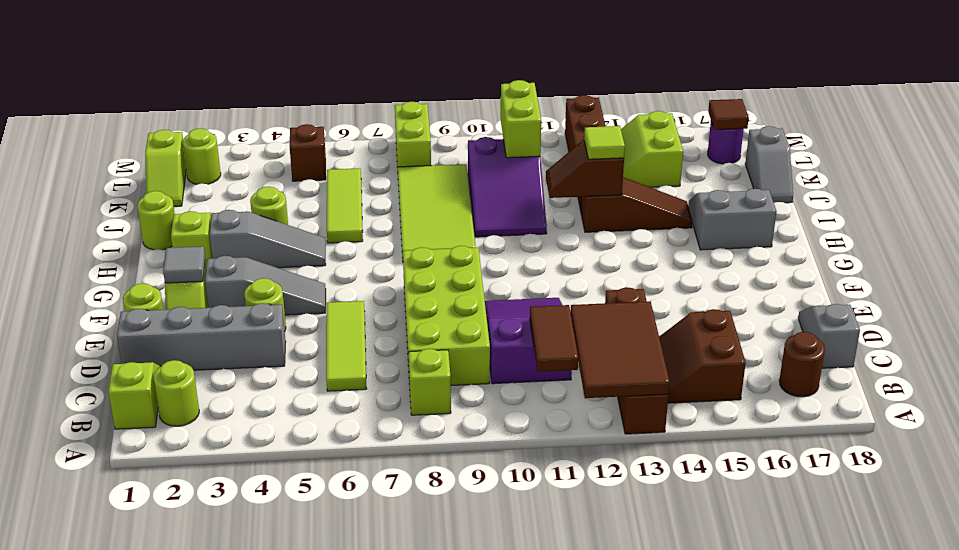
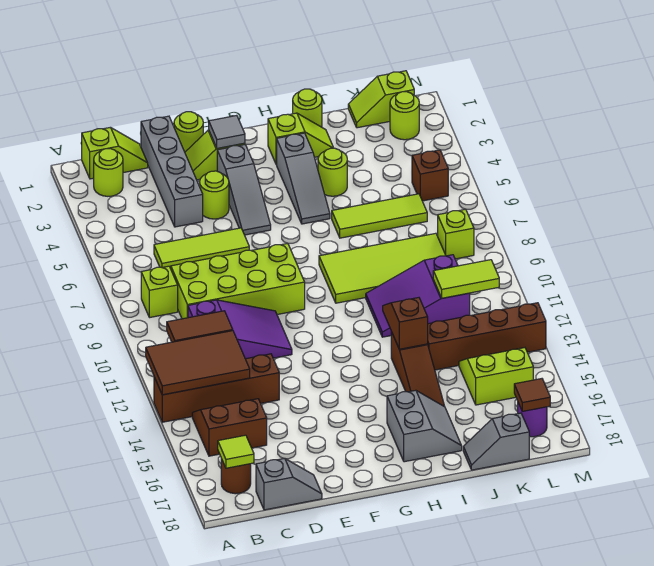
lime tile I13 level 3 -> lime tile B17 level 2
lime brick K11:L11 level 2 -> lime tile K11:L11 level 2
lime brick L8:M8 level 1 -> lime brick L8 level 1

